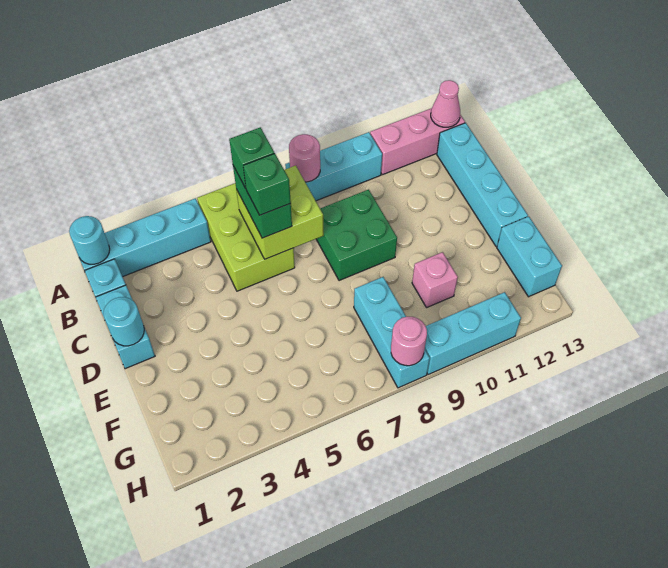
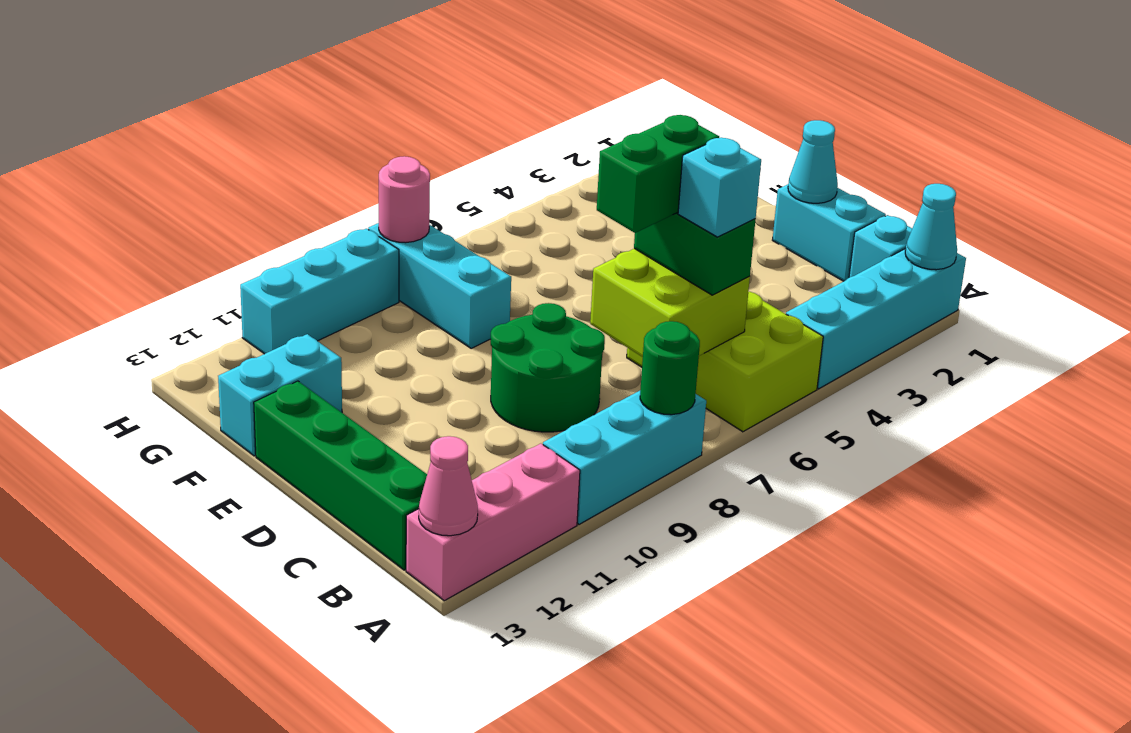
cyan round brick A1 level 2 -> cyan cone A1 level 2
pink round brick A8 level 2 -> green round brick A8 level 2
green brick B6 level 4 -> cyan brick B6 level 4
cyan brick B13:E13 level 1 -> green brick B13:E13 level 1
green brick C6 level 4 -> green brick C6:C7 level 4
green brick C8:D9 level 1 -> green round brick C8:D9 level 1
cyan round brick D1 level 2 -> cyan cone D1 level 2
pink brick F10 level 1 -> none
cyan brick F13:G13 level 1 -> cyan brick F12:F13 level 1

